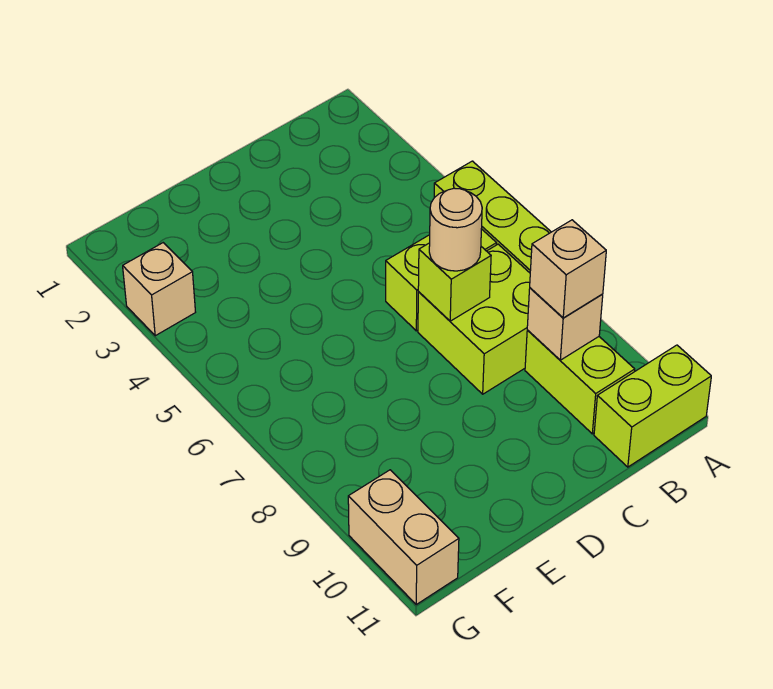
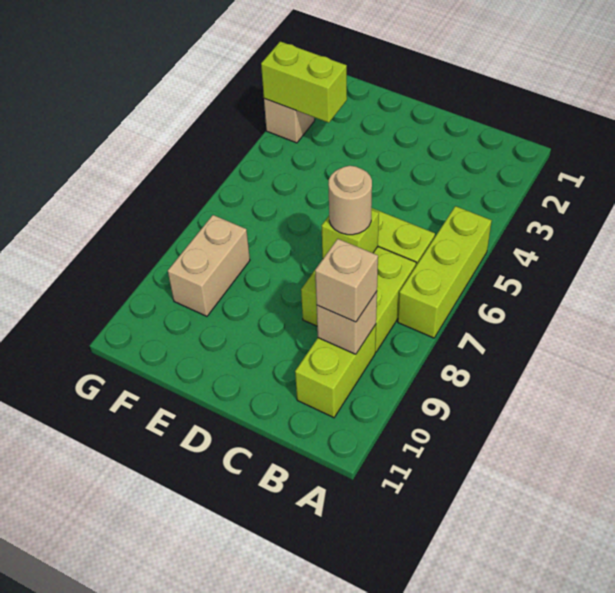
lime brick A11:B11 level 1 -> lime brick F3:G3 level 2
tan brick G10:G11 level 1 -> tan brick F8:F9 level 1

